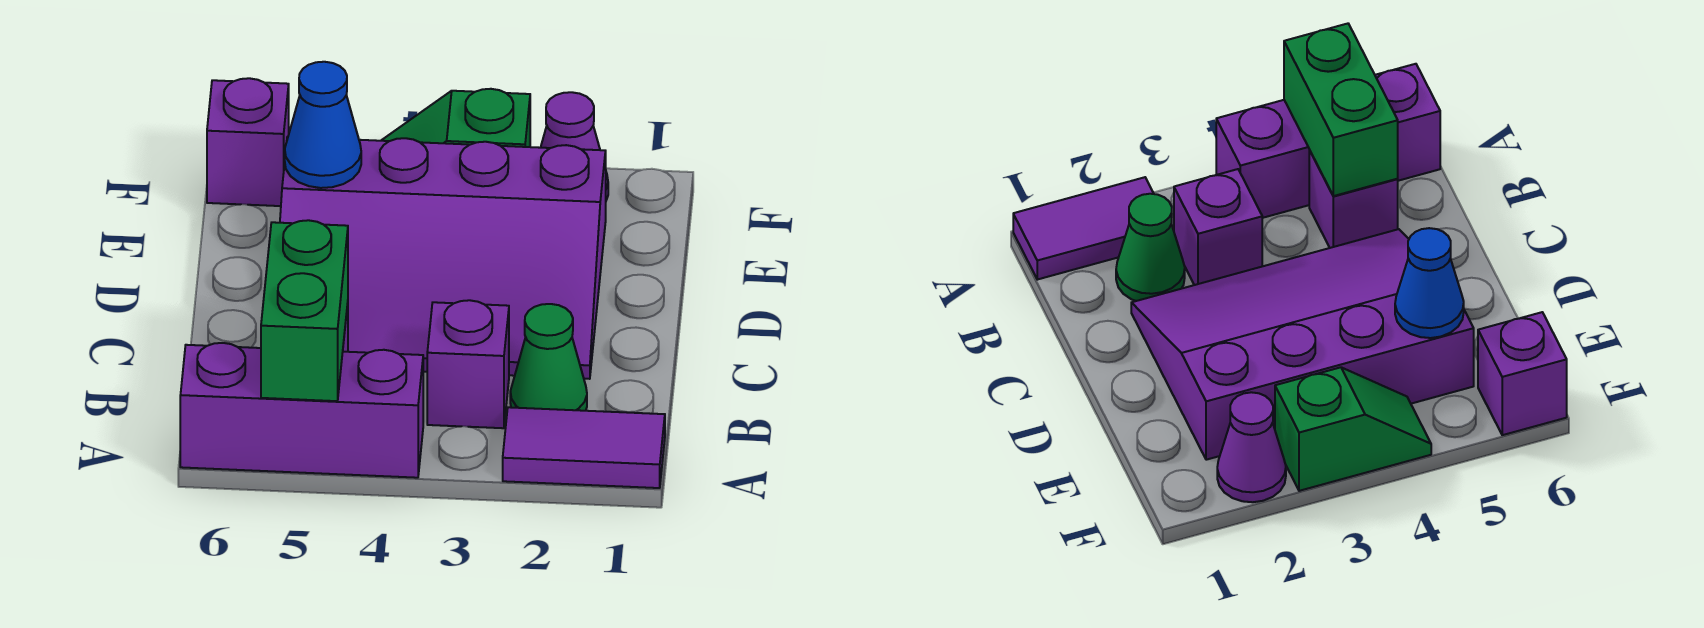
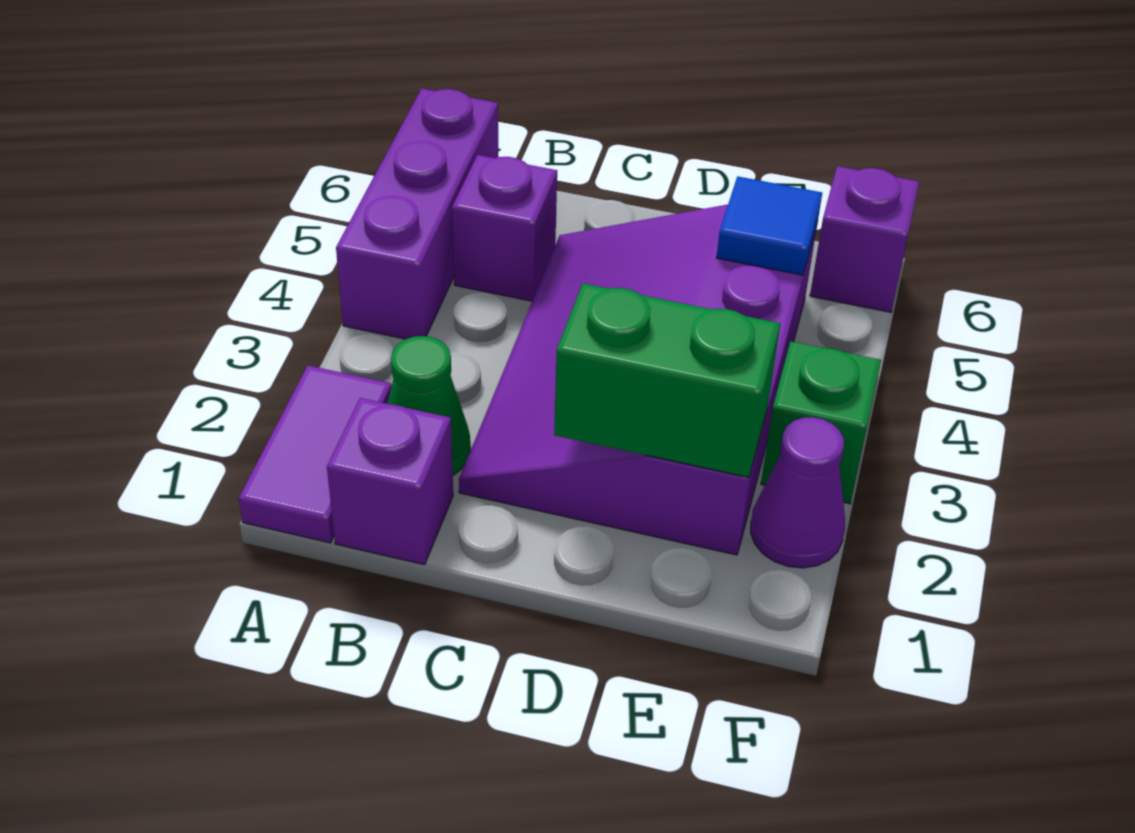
green brick A5:B5 level 2 -> green brick D2:E2 level 2
purple brick B3 level 1 -> purple brick B1 level 1
blue cone E5 level 2 -> blue tile E5 level 2

